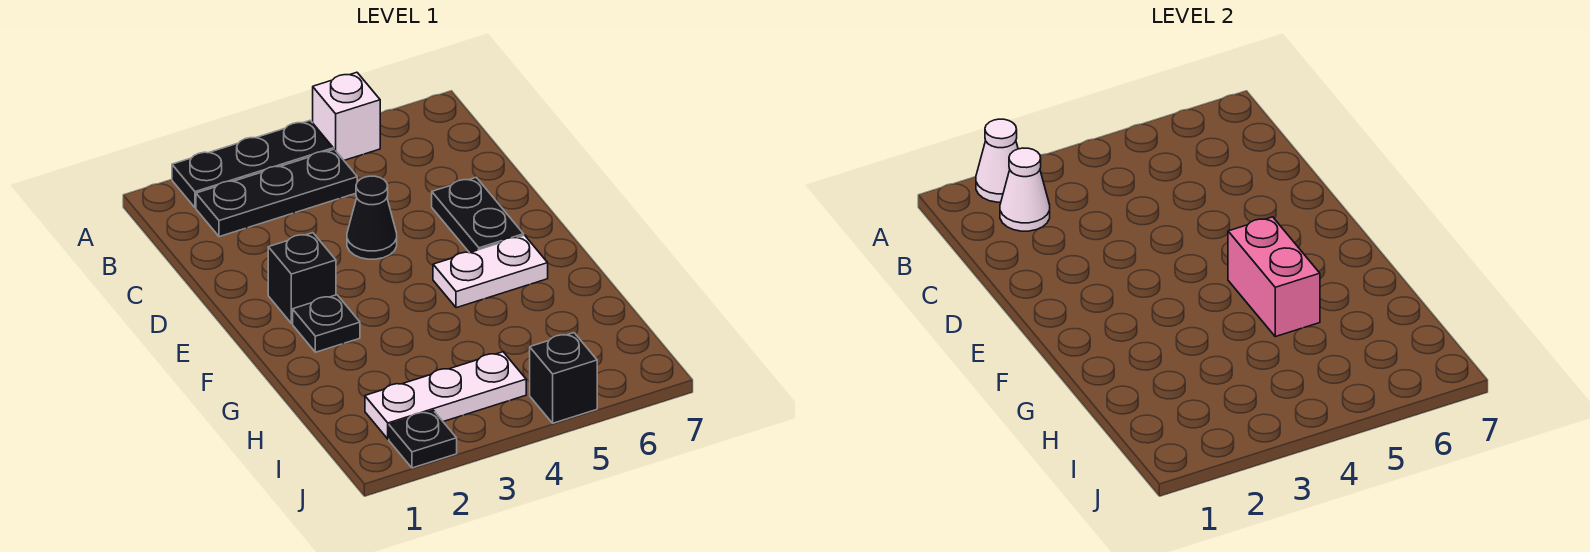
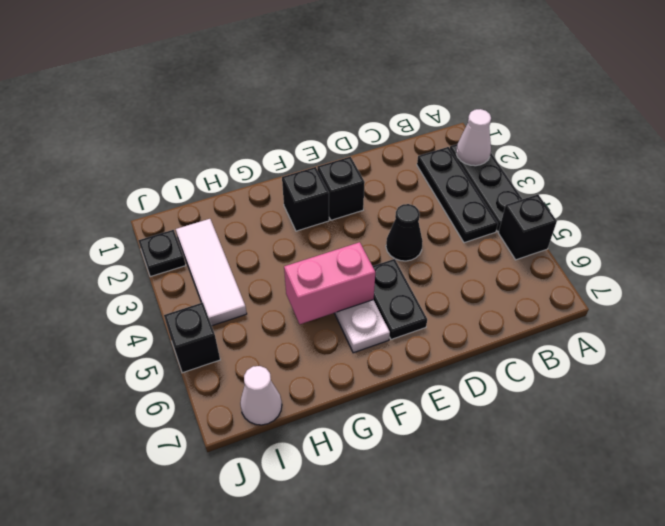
white brick A5 level 1 -> black brick A5 level 1
white cone B2 level 2 -> white cone I7 level 1
black plate D6:E6 level 1 -> black plate E5:E6 level 1
black plate F2 level 1 -> black brick F2 level 1
white plate I2:I4 level 1 -> white tile I2:I4 level 1

